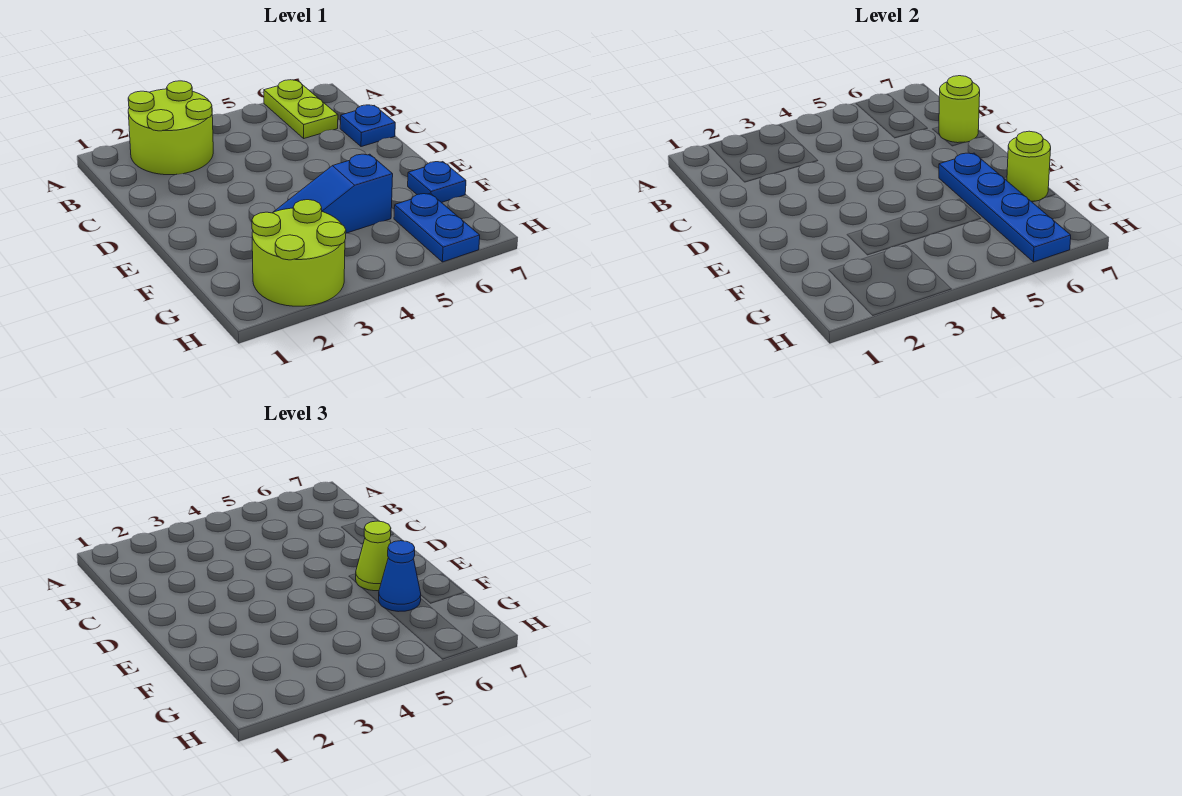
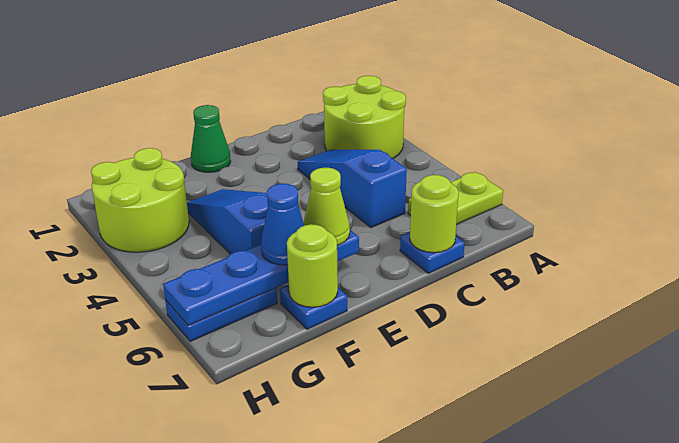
none -> blue slope C3:C5 level 1 top 5
none -> green cone E1 level 1

